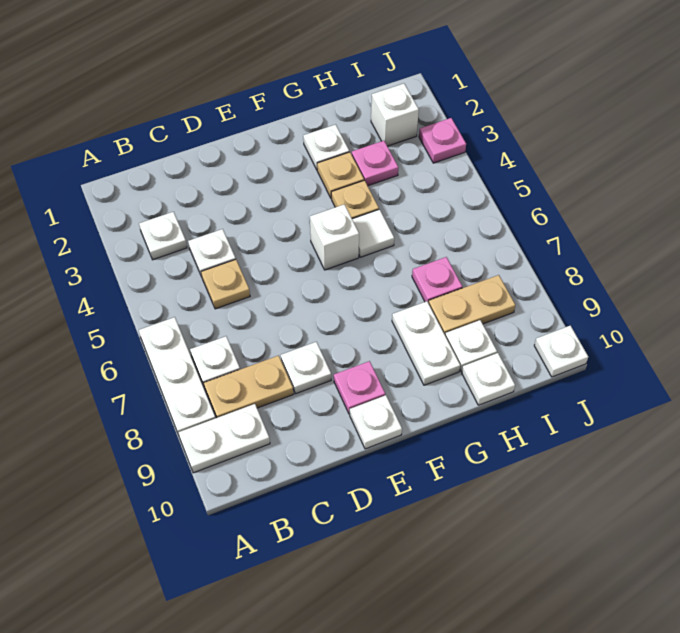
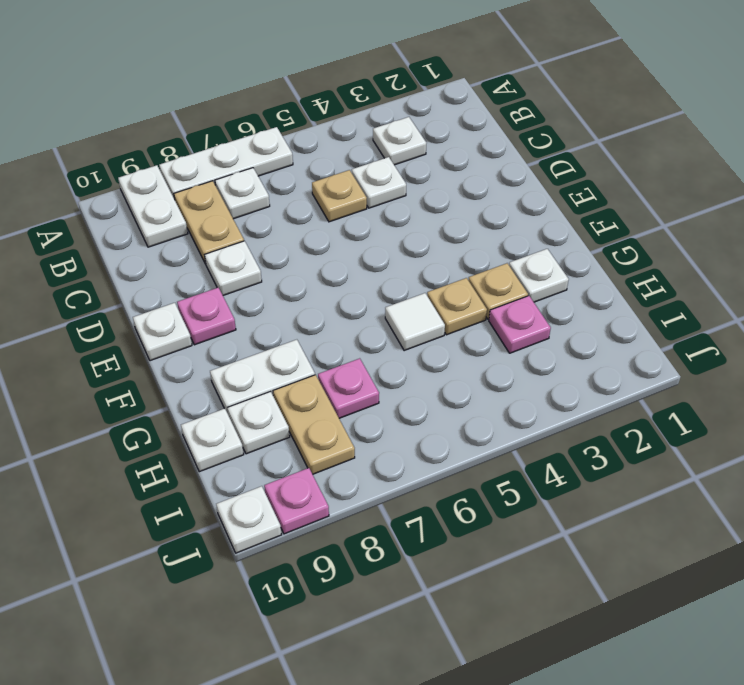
white brick F5 level 1 -> none
white brick I2 level 1 -> none
pink plate J3 level 1 -> pink plate J9 level 1

